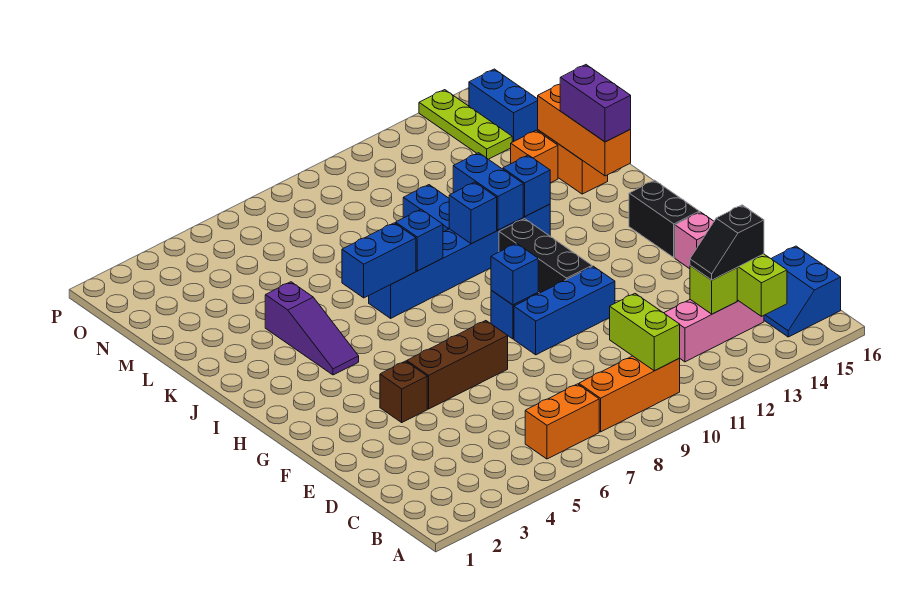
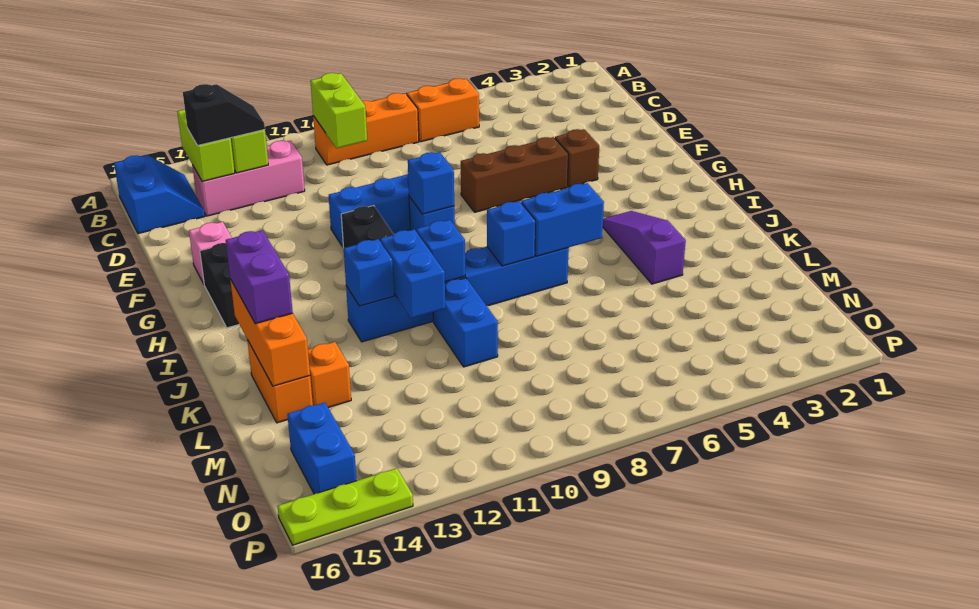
lime plate N14:P14 level 1 -> lime plate P14:P16 level 1

